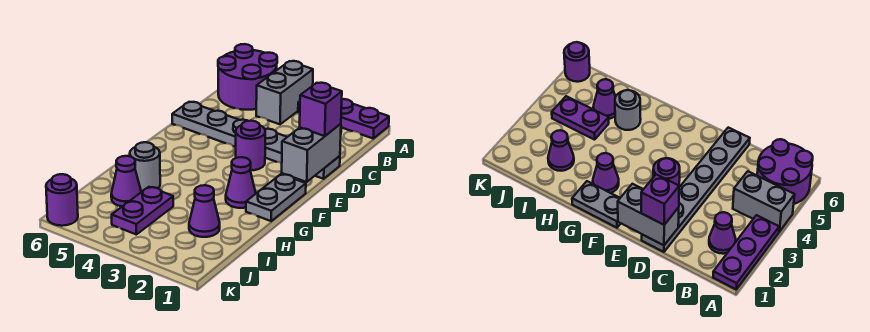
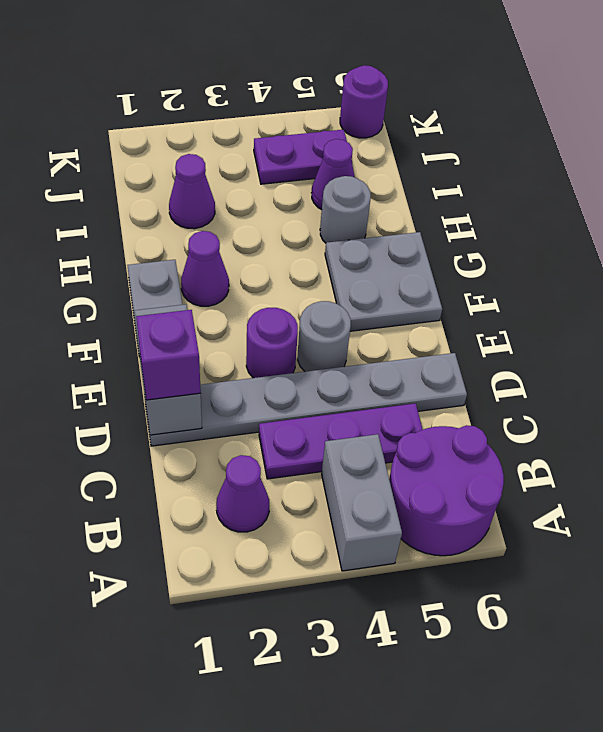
purple plate A1:A3 level 1 -> purple plate C3:C5 level 1
none -> grey round brick E4 level 1
none -> grey plate F5:G6 level 1
purple plate I4:J4 level 1 -> purple plate J4:J5 level 1

